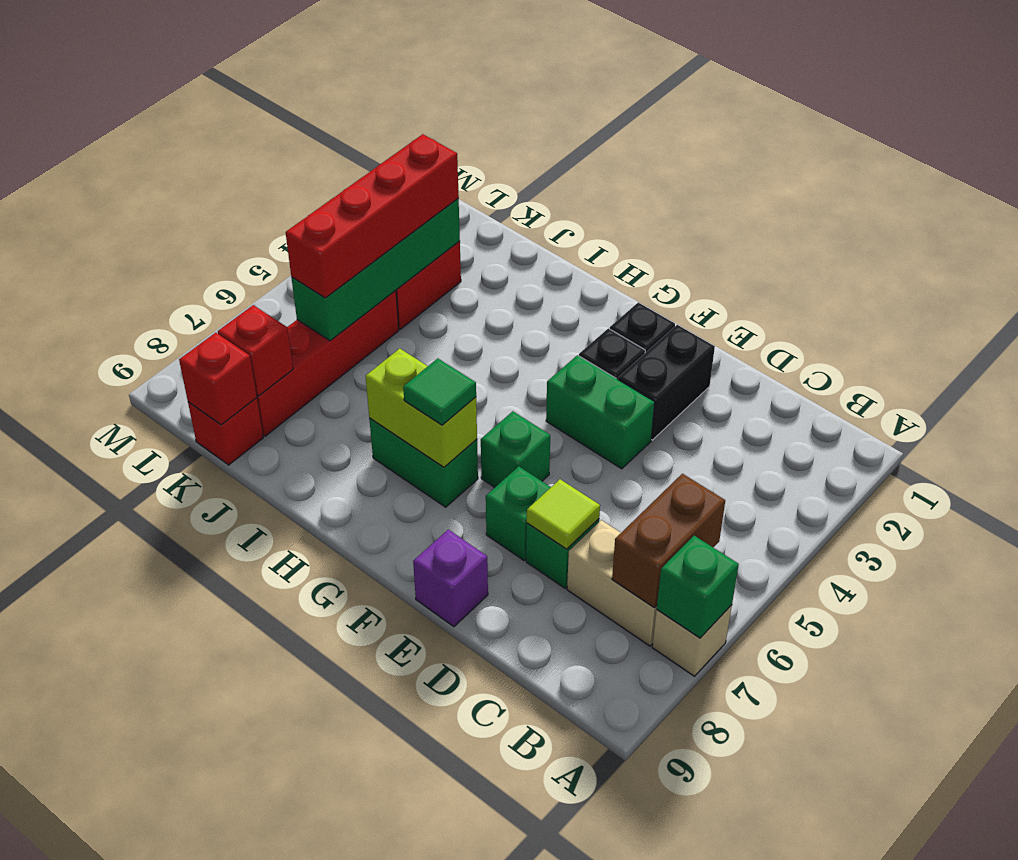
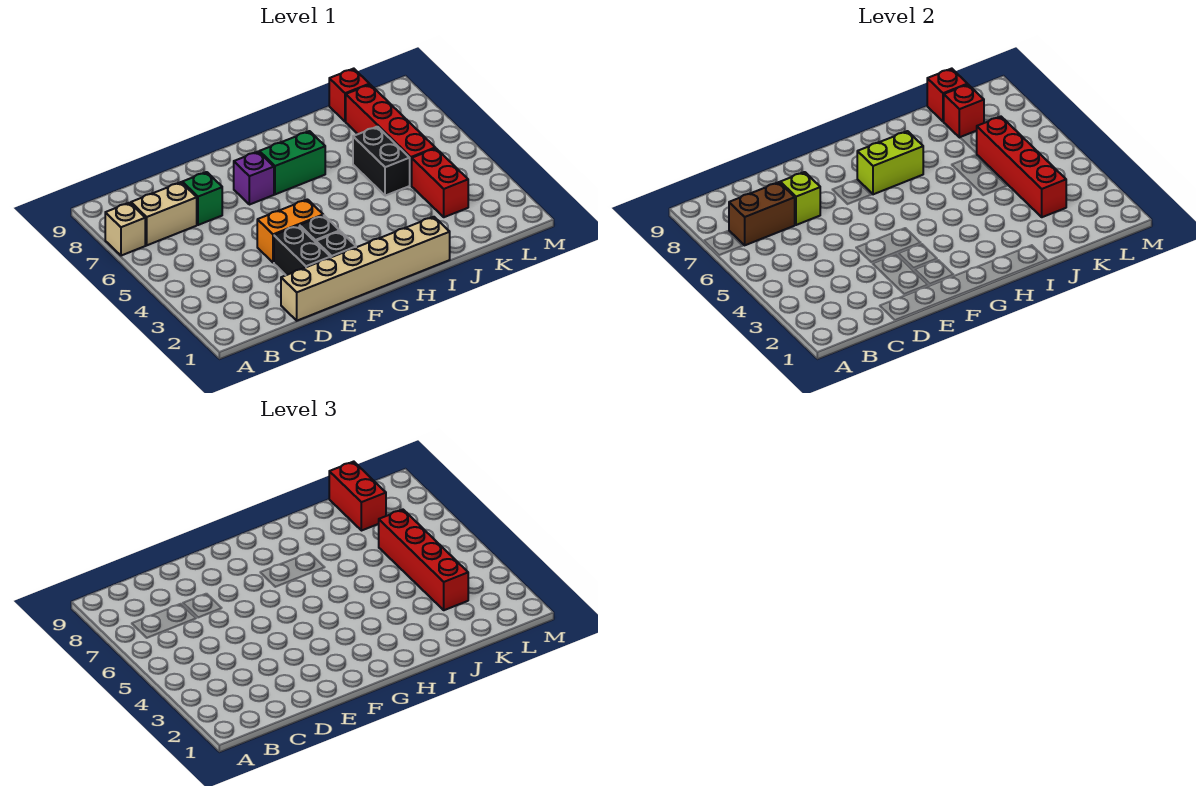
green brick A7 level 2 -> none
brown brick B6:B7 level 2 -> brown brick B7:C7 level 2
none -> tan brick D1:I1 level 1
lime tile D7 level 2 -> lime brick D7 level 2
green brick E4:F4 level 1 -> orange brick E4:F4 level 1
green brick E7 level 1 -> none
purple brick E9 level 1 -> purple brick F7 level 1
green brick F6 level 1 -> none
green tile G7 level 3 -> none
none -> black brick J5:J6 level 1
green brick K3:K6 level 2 -> red brick K3:K6 level 2
none -> red brick K8:K9 level 3

